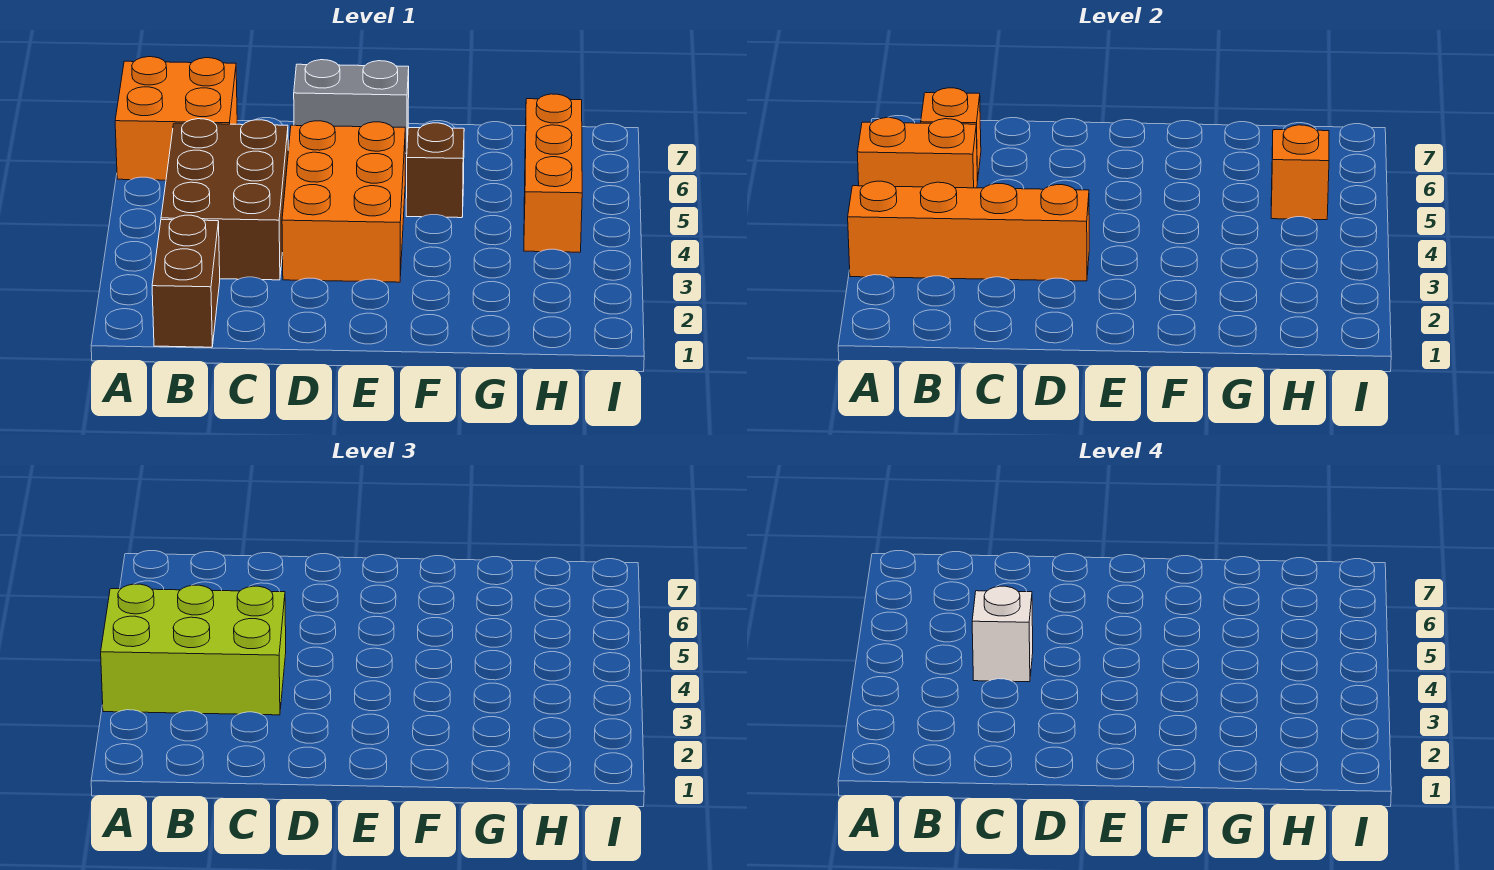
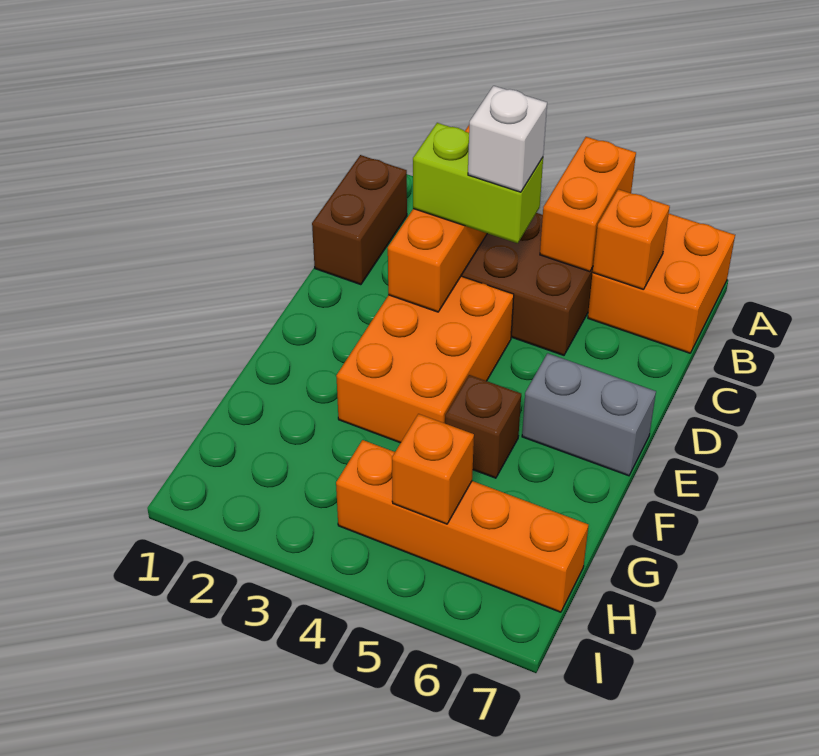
lime brick A3:C4 level 3 -> lime brick C3:C4 level 3
brown brick B1:B2 level 1 -> brown brick B1:C1 level 1
orange brick D3:E5 level 1 -> orange brick D3:F4 level 1
grey brick D7:E7 level 1 -> grey brick E6:E7 level 1
orange brick H4:H6 level 1 -> orange brick H4:H7 level 1

